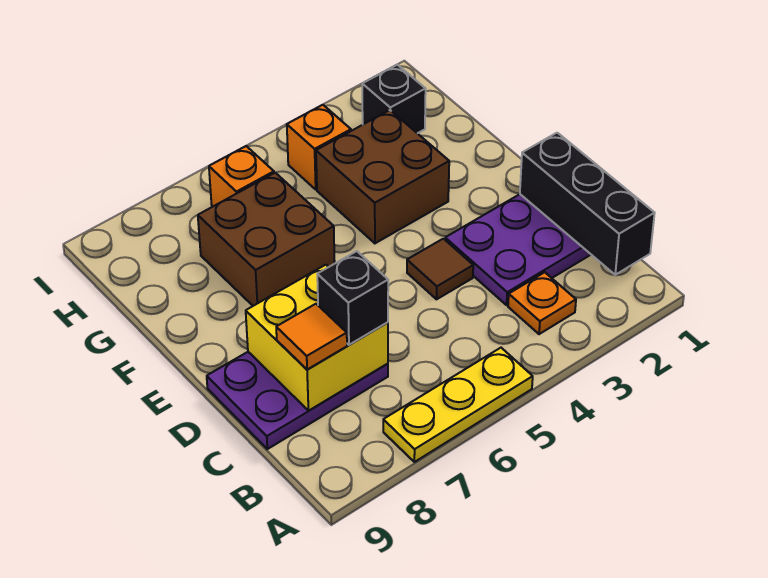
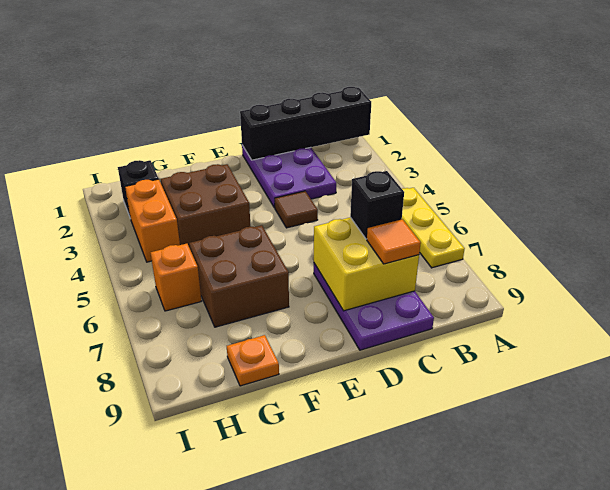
black brick B1:D1 level 2 -> black brick A1:D1 level 2
orange plate B3 level 1 -> orange plate G9 level 1
orange brick H4 level 1 -> orange brick H3:H4 level 1

